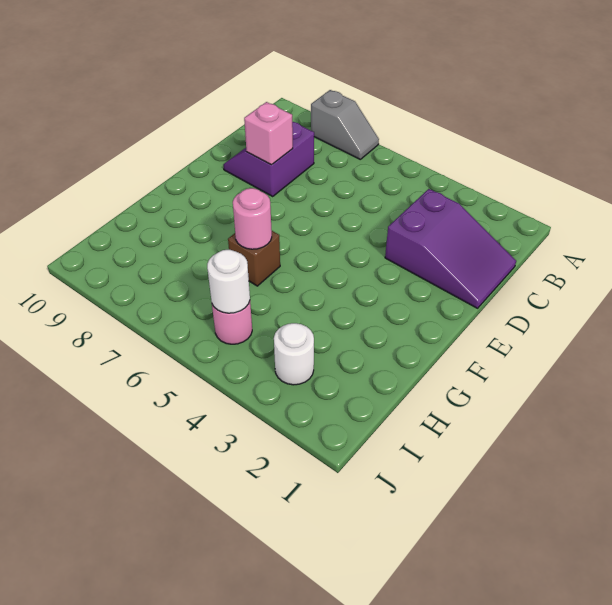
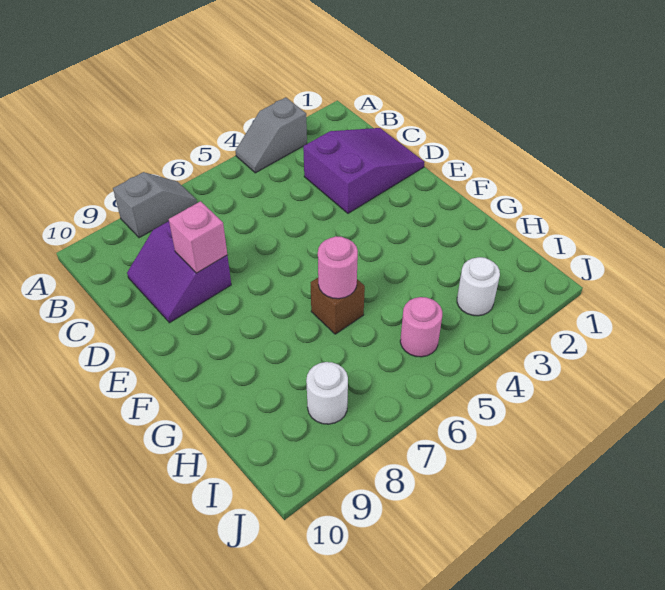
none -> grey slope A3:A4 level 1 top 3
white round brick I5 level 2 -> white round brick I8 level 1

